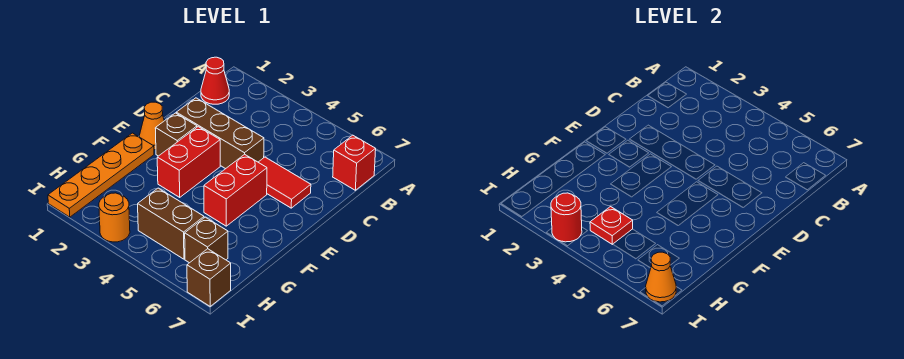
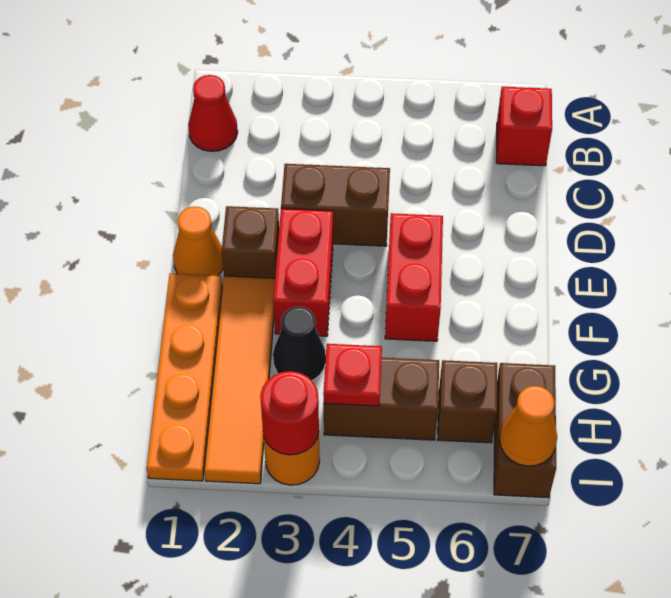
brown brick D2:D4 level 1 -> brown brick D3:D4 level 1
red tile D5:D6 level 1 -> none
none -> orange tile F2:I2 level 1
none -> black cone G3 level 1
brown brick I7 level 1 -> brown brick H7:I7 level 1

